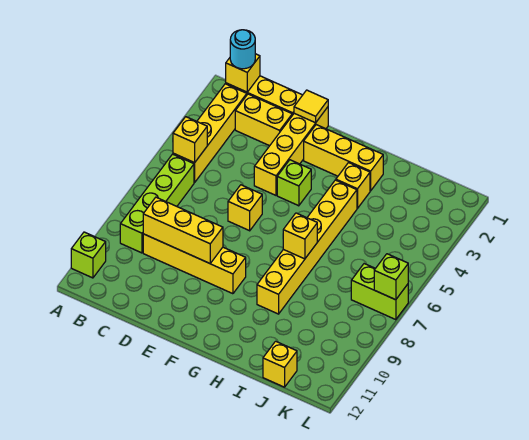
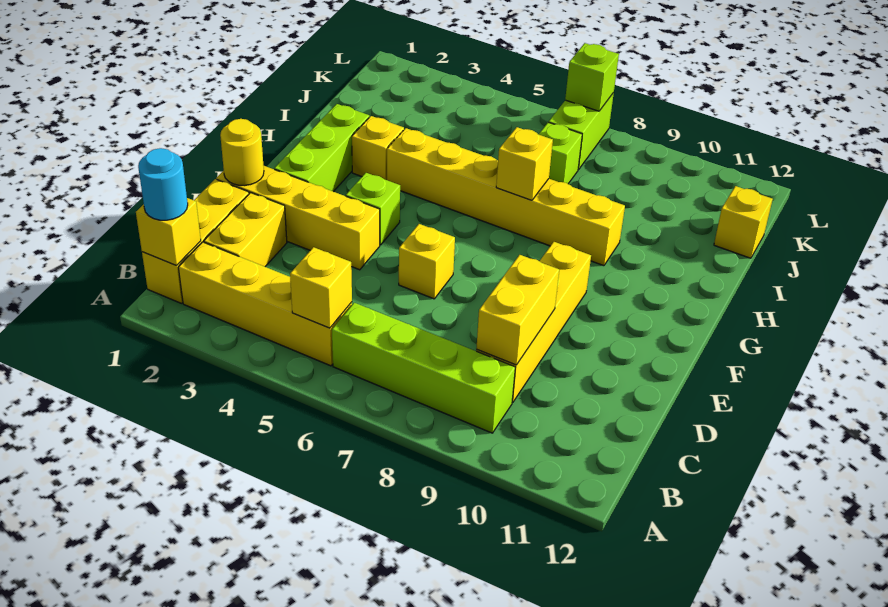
lime brick A11 level 1 -> lime brick J7 level 1
yellow brick C9:E9 level 2 -> yellow brick C9:D9 level 2
yellow tile E1 level 2 -> yellow round brick E1 level 2
yellow brick F2:H2 level 1 -> lime brick F2:H2 level 1

